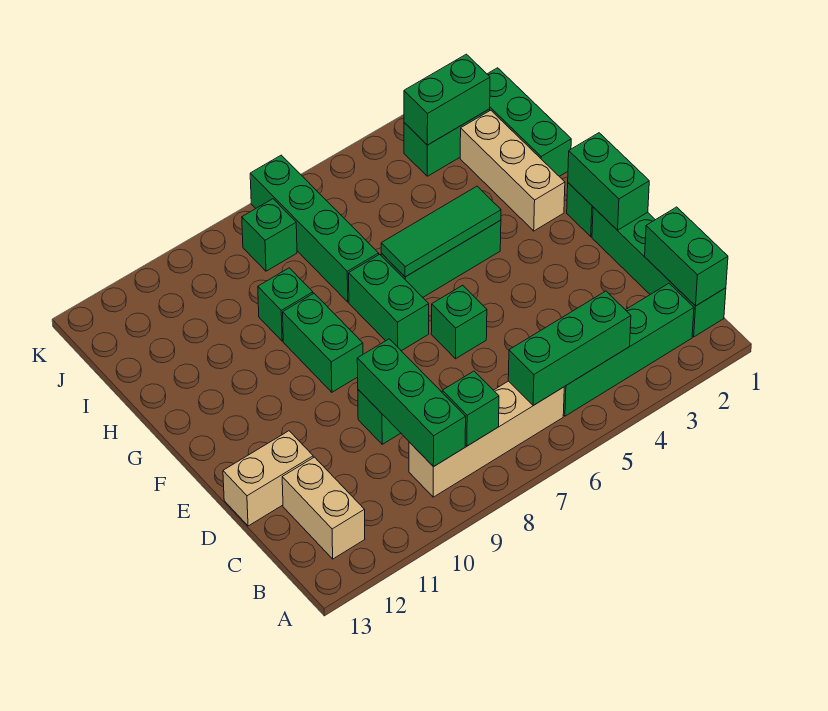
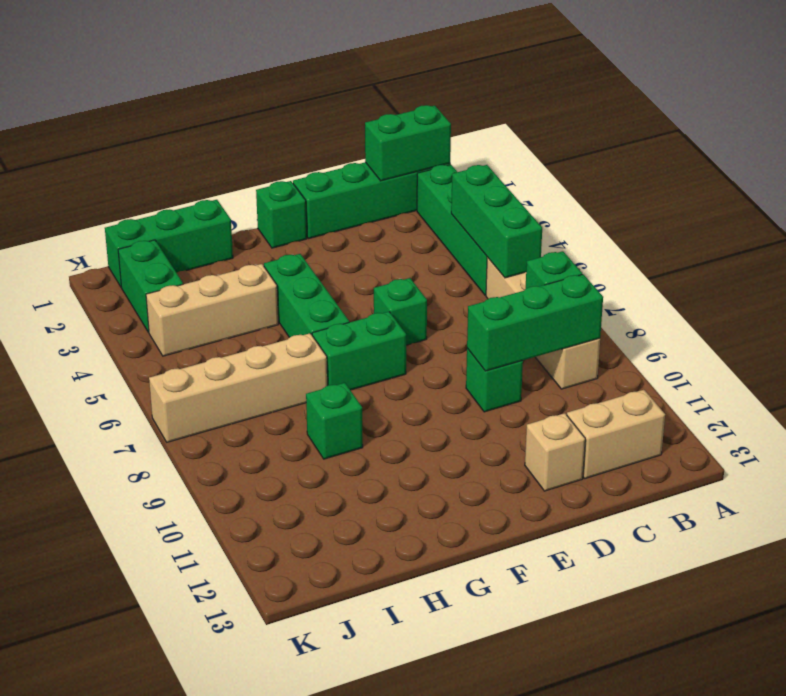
tan brick D12:D13 level 1 -> tan brick D12 level 1
green brick E1:F1 level 2 -> none
green brick F9:G9 level 1 -> none
tan brick G2:I2 level 1 -> tan brick H4:J4 level 1
green tile G4:G6 level 2 -> none
green brick H7:K7 level 1 -> tan brick H7:K7 level 1
green brick J2:J3 level 2 -> none
green brick J8 level 1 -> none

